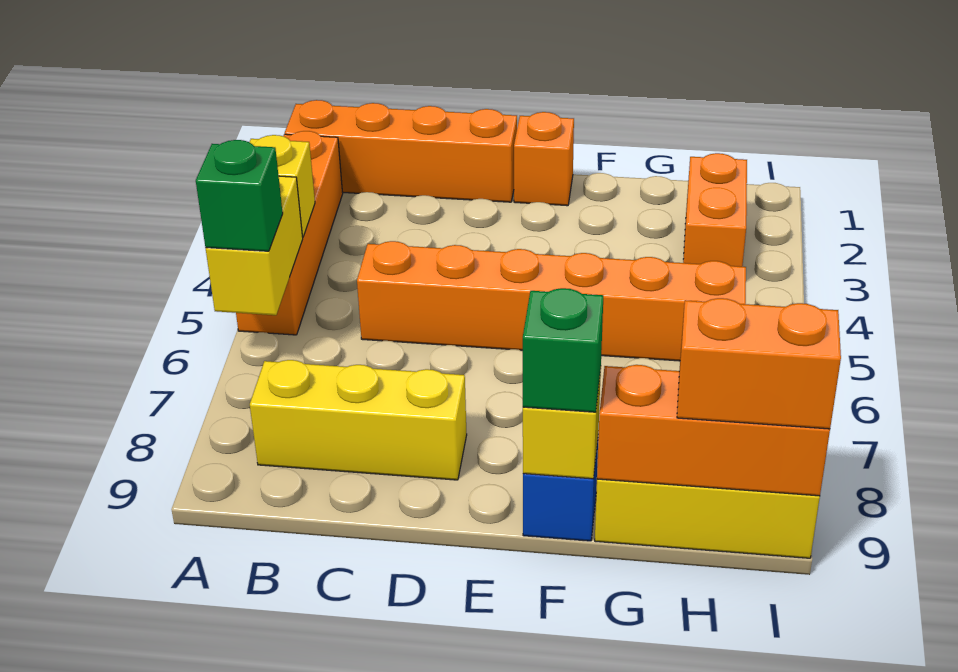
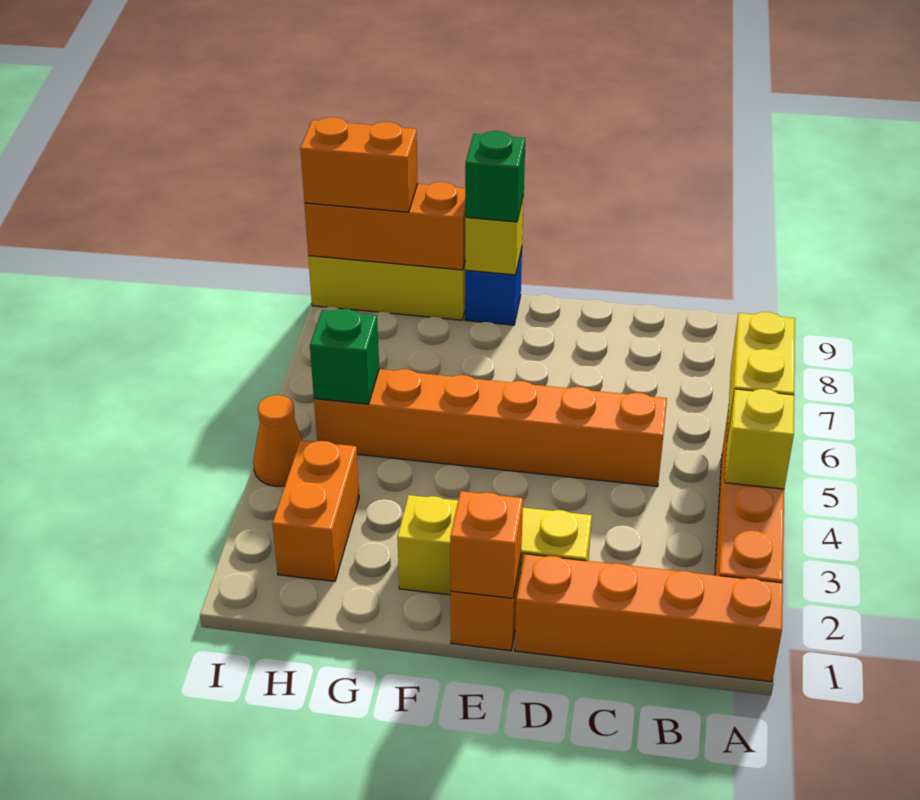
green brick A6 level 3 -> green brick H5 level 2
yellow brick B8:D8 level 1 -> yellow brick D2:F2 level 1
none -> orange brick E1 level 2
none -> orange cone I4 level 1

